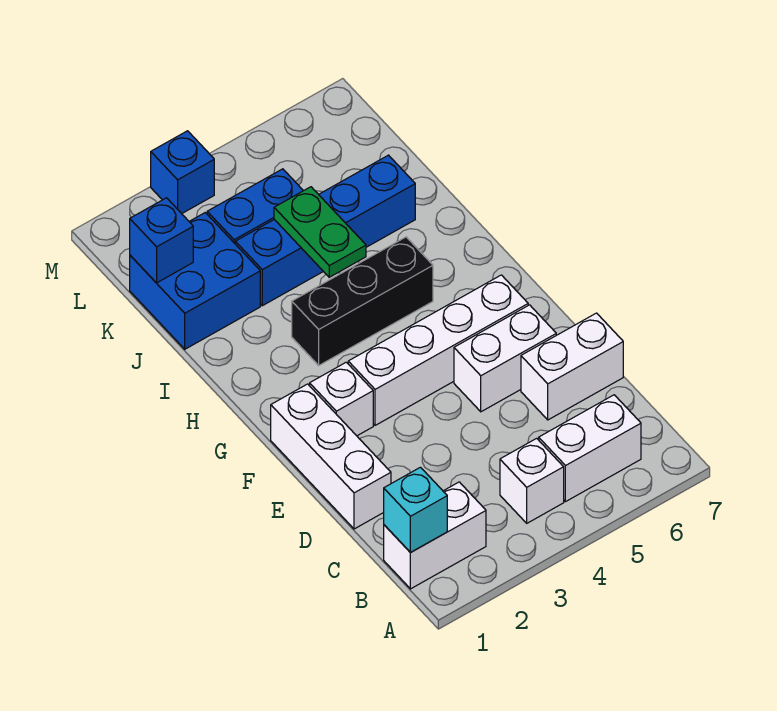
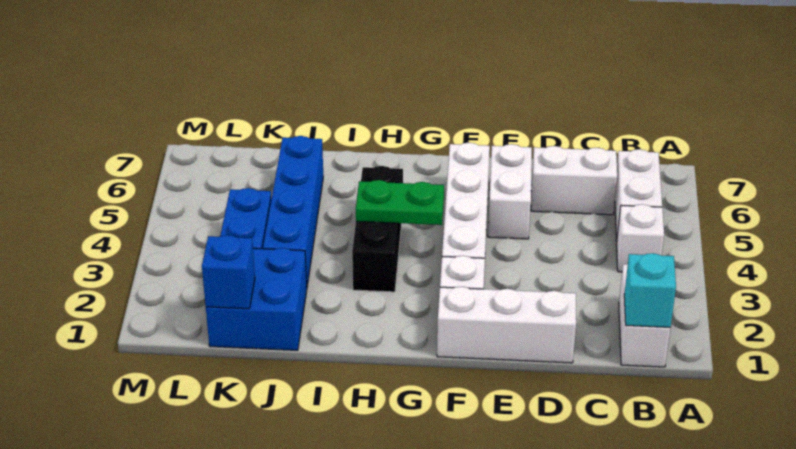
white brick D6:D7 level 1 -> white brick C6:D6 level 1
green plate I4:J4 level 2 -> green plate G4:H4 level 2
blue brick M3 level 1 -> none

